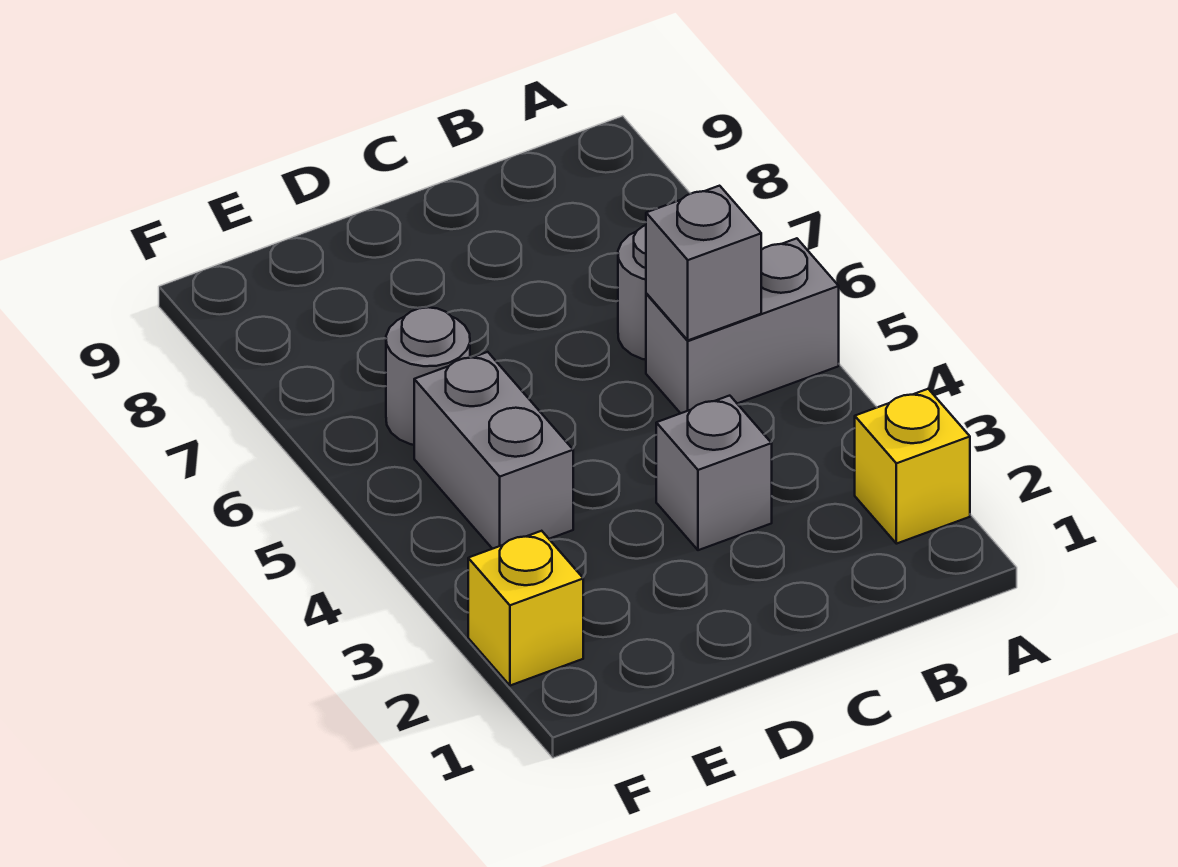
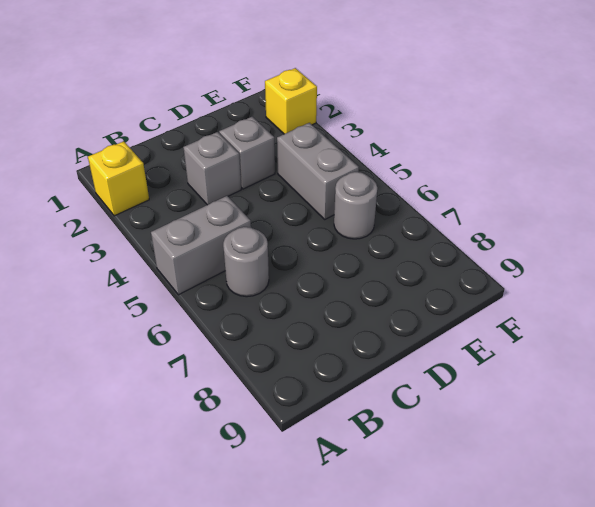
grey brick B5 level 2 -> grey brick D3 level 1

